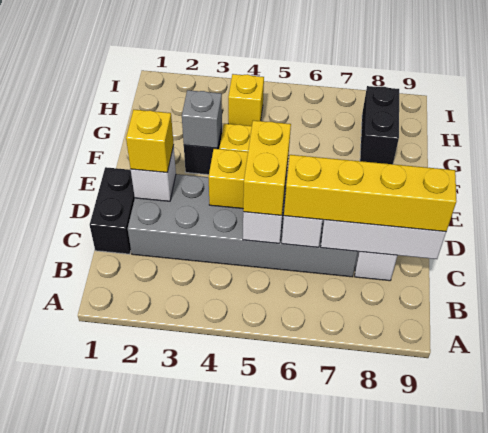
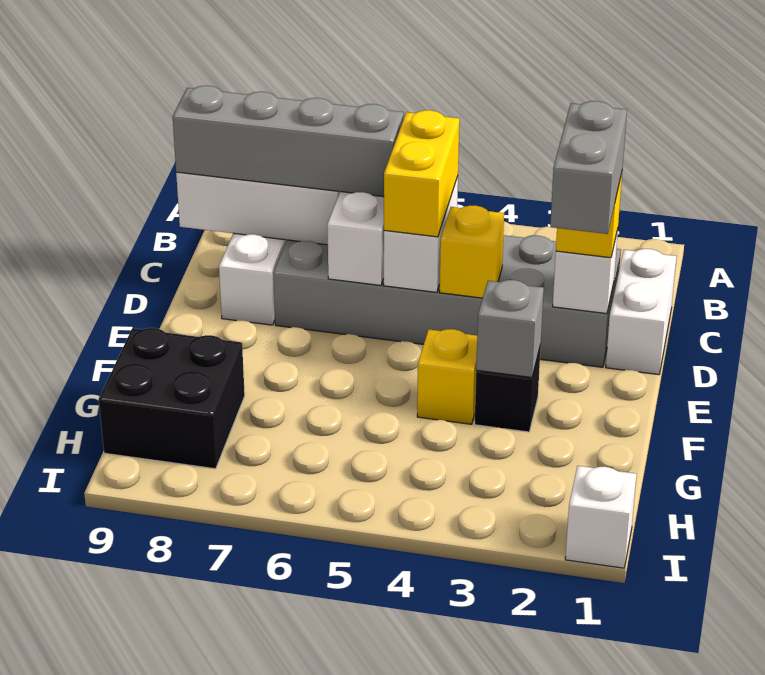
black brick C1:D1 level 1 -> white brick C1:D1 level 1
yellow brick C6:C9 level 3 -> grey brick C6:C9 level 3
none -> grey brick D2:E2 level 4
black brick G8:H8 level 1 -> black brick G8:H9 level 1
yellow brick H4 level 1 -> none
none -> white brick I1 level 1

